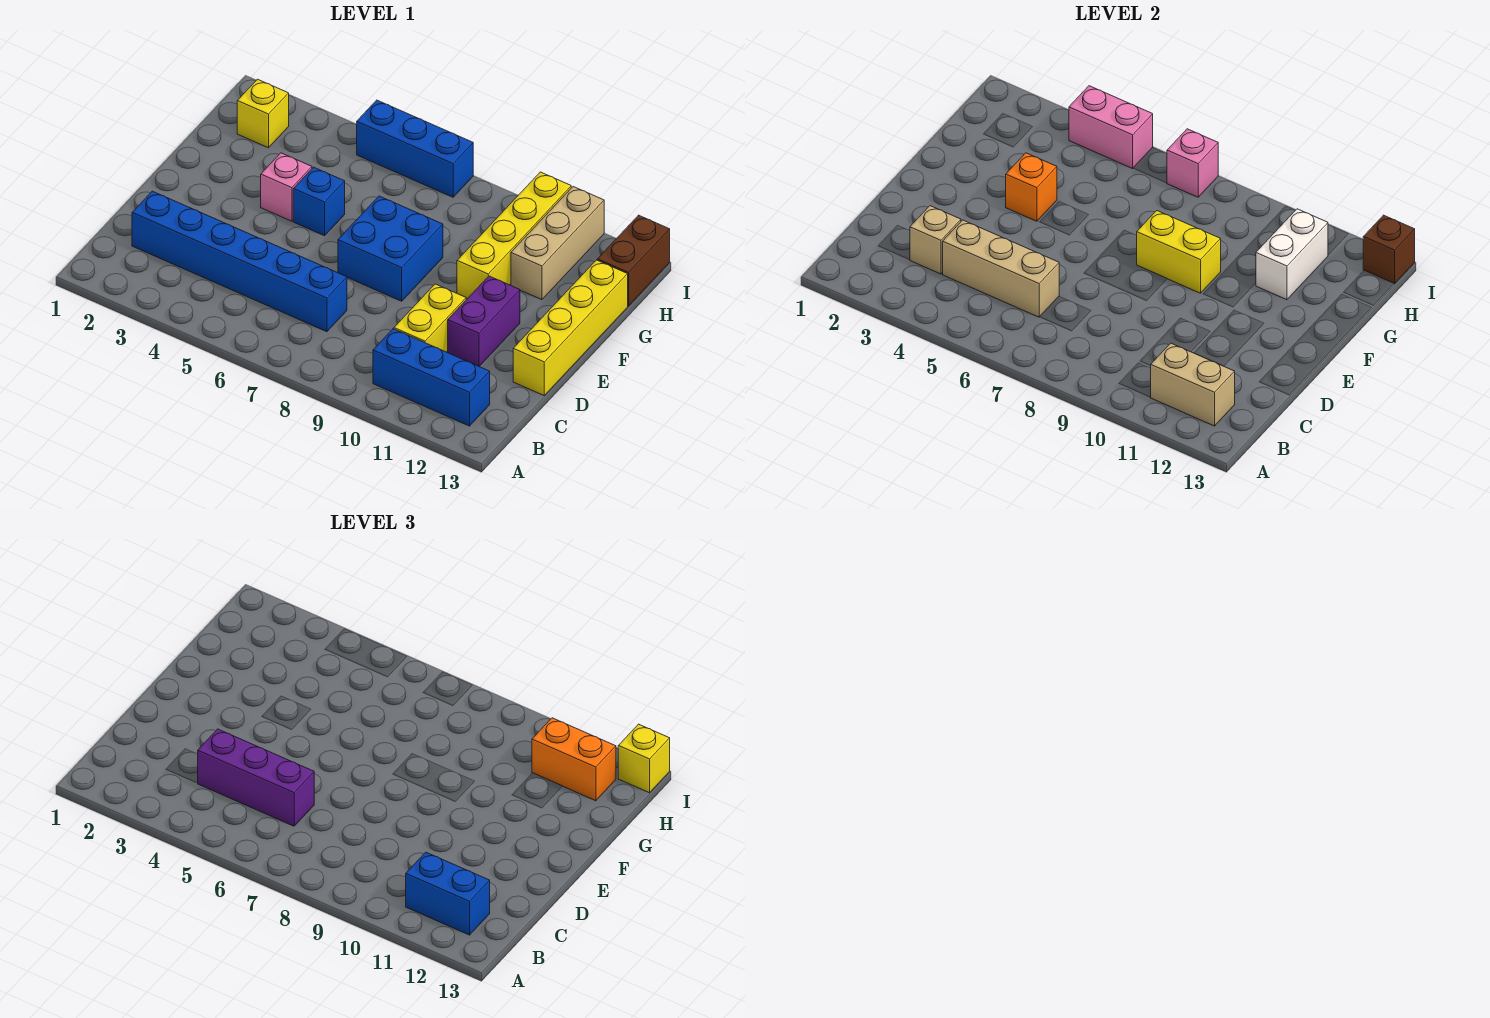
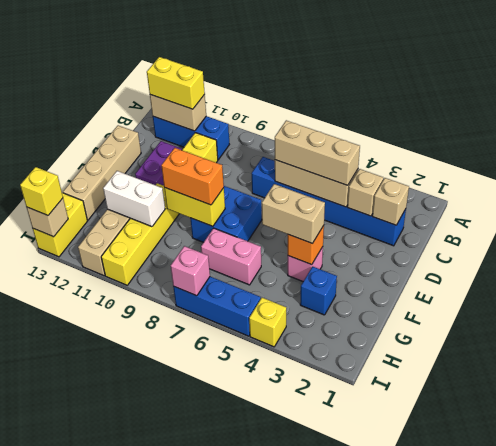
blue brick B11:B12 level 3 -> yellow brick B11:B12 level 3
none -> tan brick C2 level 2
purple brick C4:C6 level 3 -> tan brick C4:C6 level 3
yellow brick D13:G13 level 1 -> tan brick D13:G13 level 1
none -> tan brick F4:F5 level 3
blue brick F5 level 1 -> blue brick G3 level 1
white brick G11:H11 level 2 -> white brick G10:G11 level 2
yellow brick H2 level 1 -> yellow brick I4 level 1
orange brick H11:H12 level 3 -> orange brick F8:F9 level 3
brown brick H13:I13 level 1 -> yellow brick H13:I13 level 1
pink brick I4:I5 level 2 -> pink brick G6:G7 level 1
brown brick I13 level 2 -> tan brick I13 level 2

